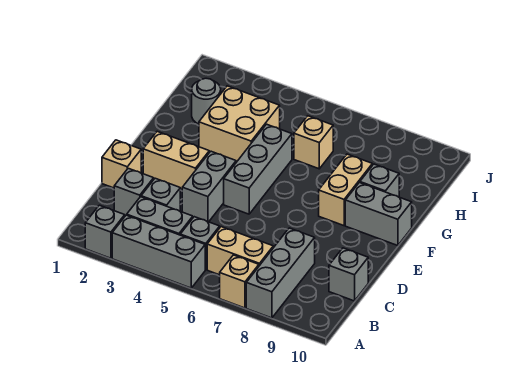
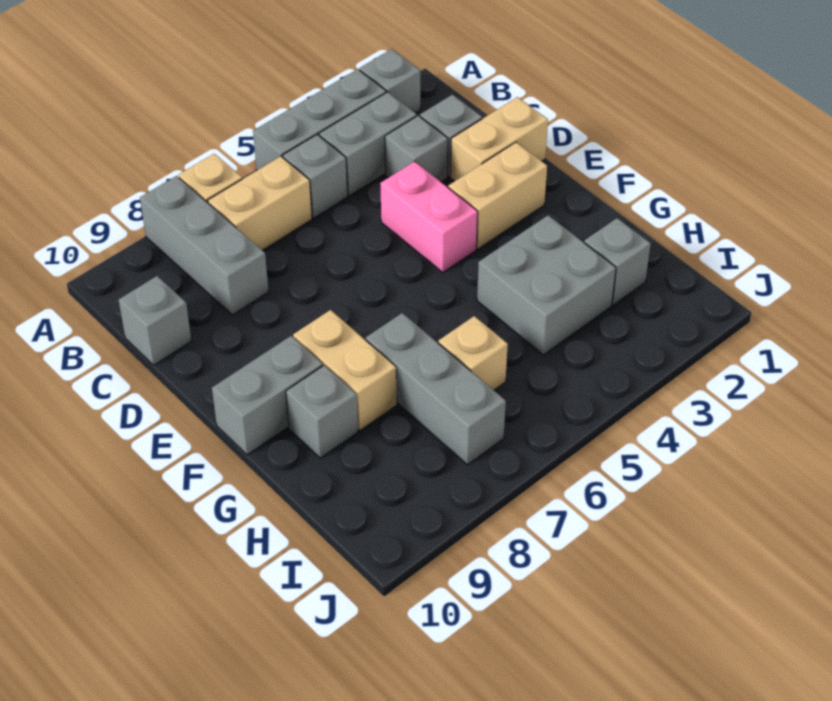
tan brick D1 level 1 -> tan brick D1:D2 level 1
grey brick D4:E4 level 1 -> pink brick D4:E4 level 1
grey brick E5:G5 level 1 -> grey brick G7:I7 level 1
tan brick G3:H4 level 1 -> grey brick G3:H4 level 1
grey round brick H2 level 1 -> grey brick H2 level 1

